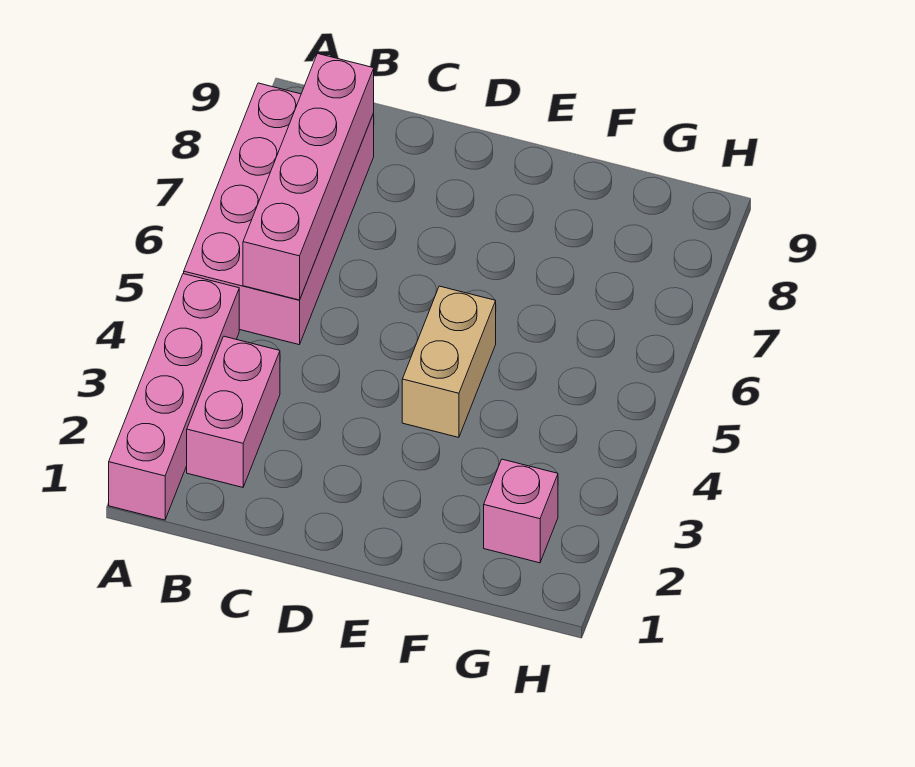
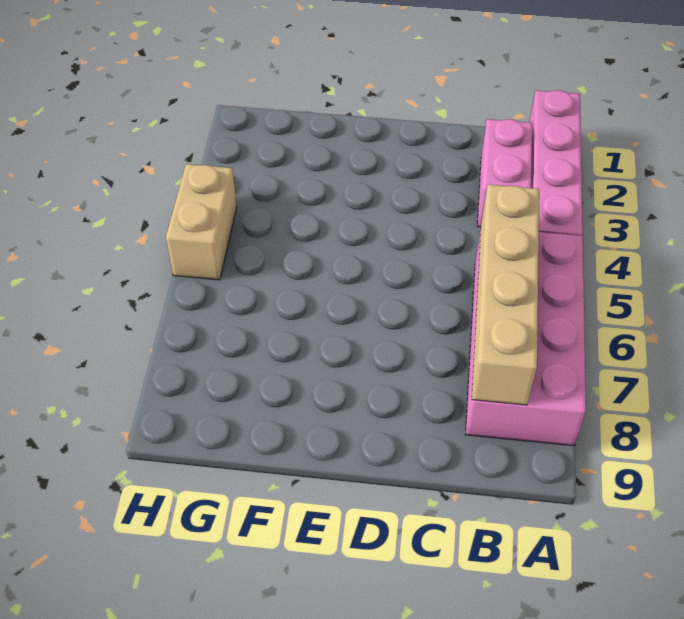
pink brick B5:B8 level 2 -> tan brick B5:B8 level 2
tan brick E4:E5 level 1 -> tan brick H4:H5 level 1
pink brick G2 level 1 -> none

